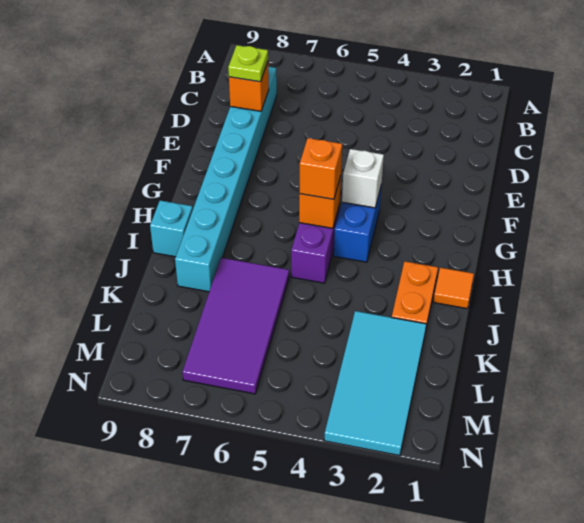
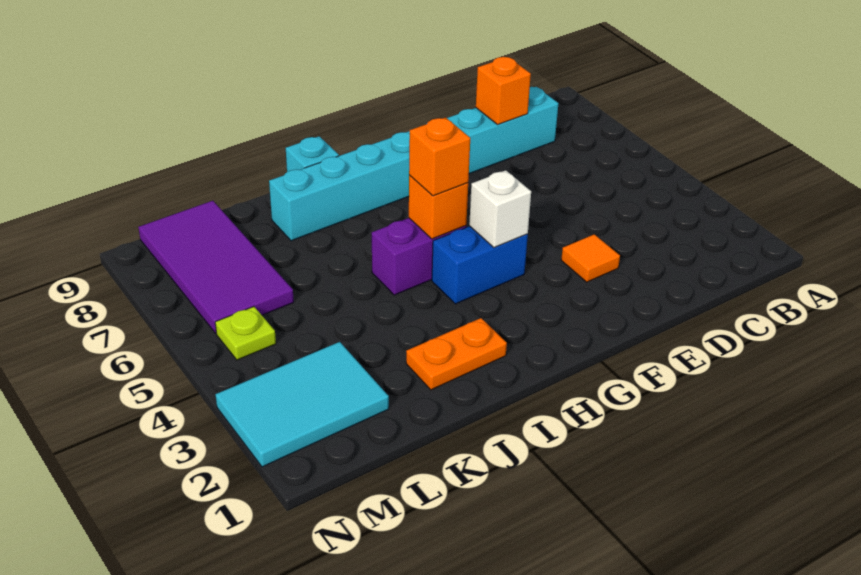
lime plate D8 level 3 -> lime plate M5 level 1
orange tile I1 level 1 -> orange tile E3 level 1
purple tile J6:M7 level 1 -> purple tile L6:M9 level 1
cyan tile K2:N3 level 1 -> cyan tile L2:N3 level 1

